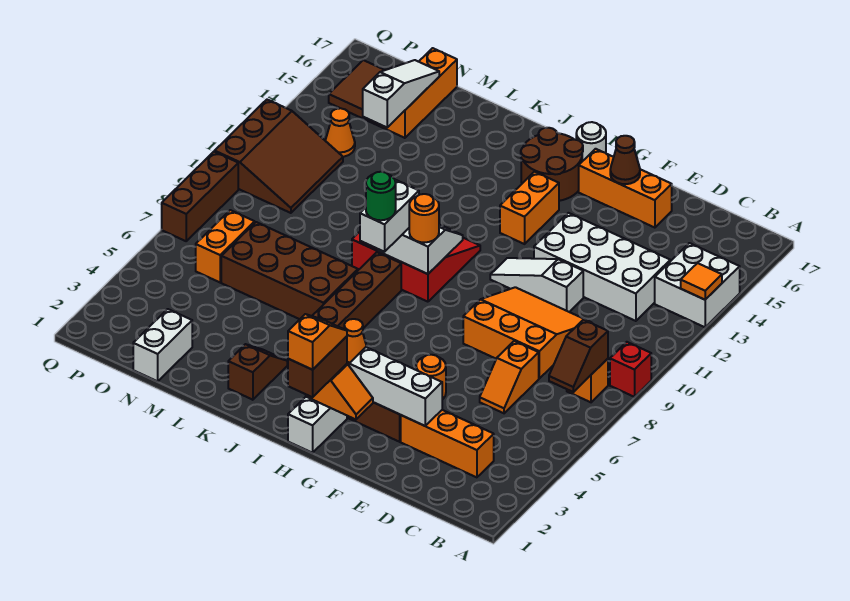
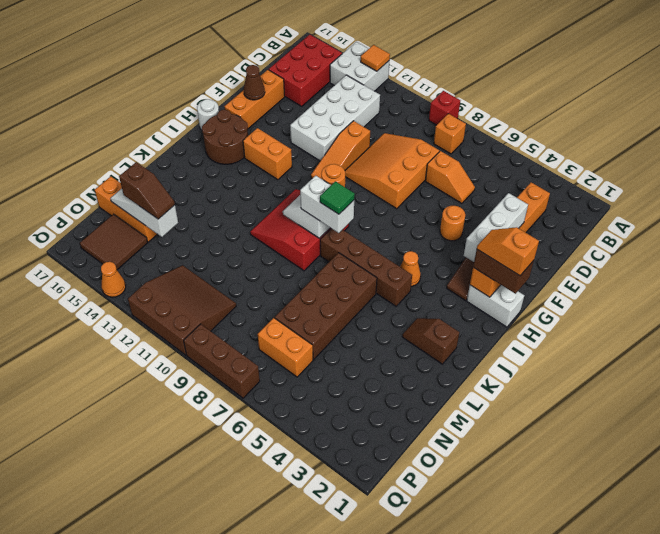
brown slope B7:B8 level 2 top 8 -> brown slope N14:N15 level 3 top 15
none -> red brick B15:D16 level 1
white slope E11:G11 level 1 top E -> orange slope E11:G11 level 1 top E
green round brick J8 level 4 -> green tile J8 level 4
white brick N1:N2 level 1 -> none
orange cone O13 level 1 -> orange cone Q14 level 1

